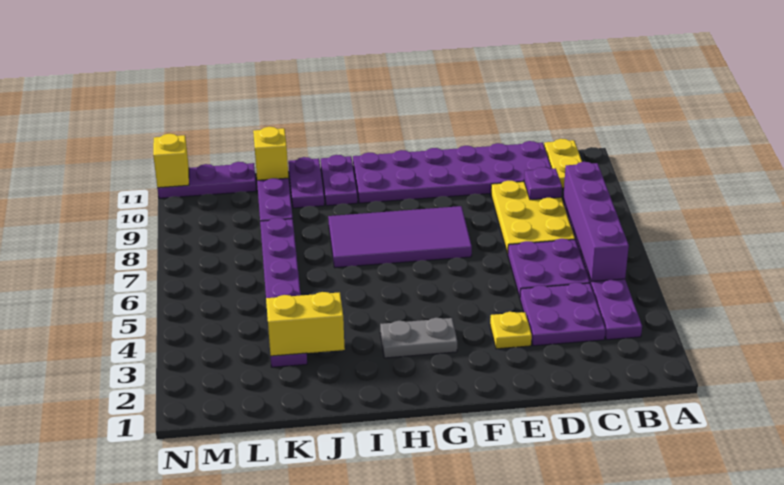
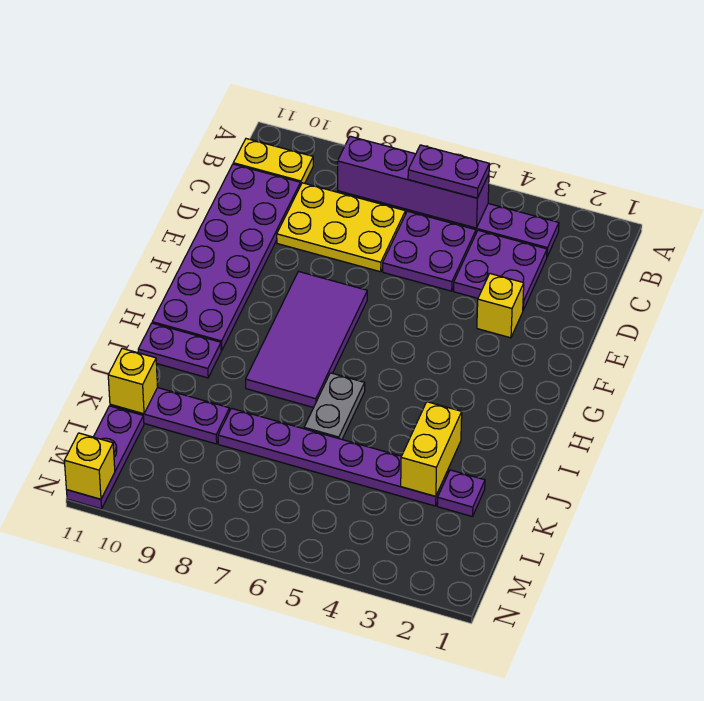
purple plate C9 level 2 -> purple plate K2 level 1
yellow plate E3 level 1 -> yellow brick E3 level 1
grey plate G3:H3 level 1 -> grey plate I6:J6 level 1
purple plate J10:J11 level 1 -> purple plate B5:B6 level 3

